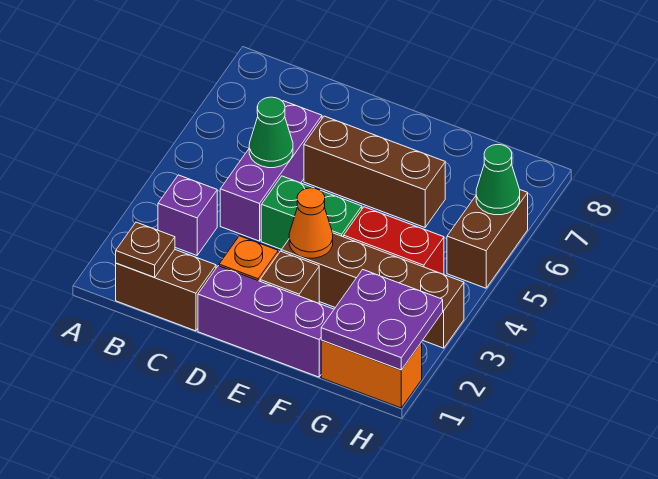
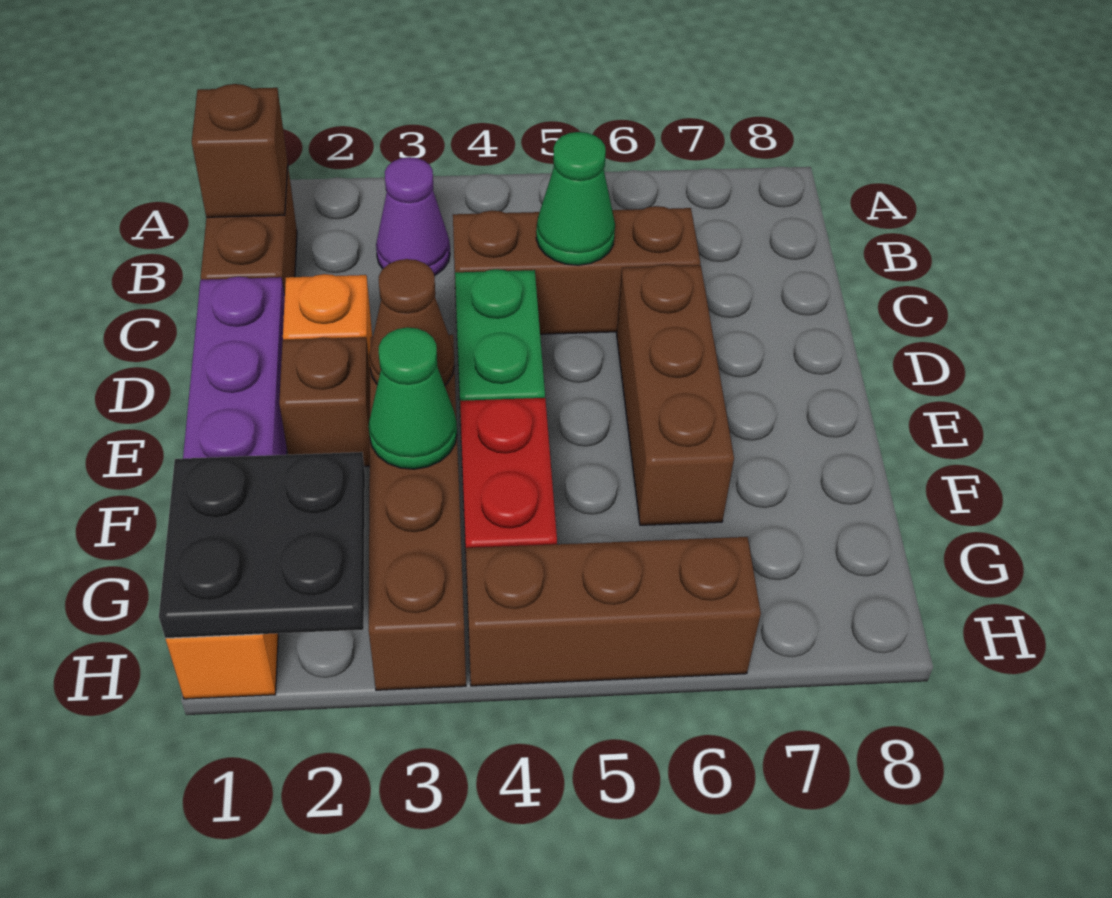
brown plate B1 level 2 -> brown brick B1 level 2
purple brick B3 level 1 -> purple cone B3 level 1
purple brick C4:C6 level 1 -> brown brick C4:C6 level 1
orange cone E3 level 2 -> brown cone E3 level 2
purple plate G1:H2 level 2 -> black plate G1:H2 level 2
brown brick H5:H6 level 1 -> brown brick H4:H6 level 1
green cone H6 level 2 -> green cone F3 level 2

